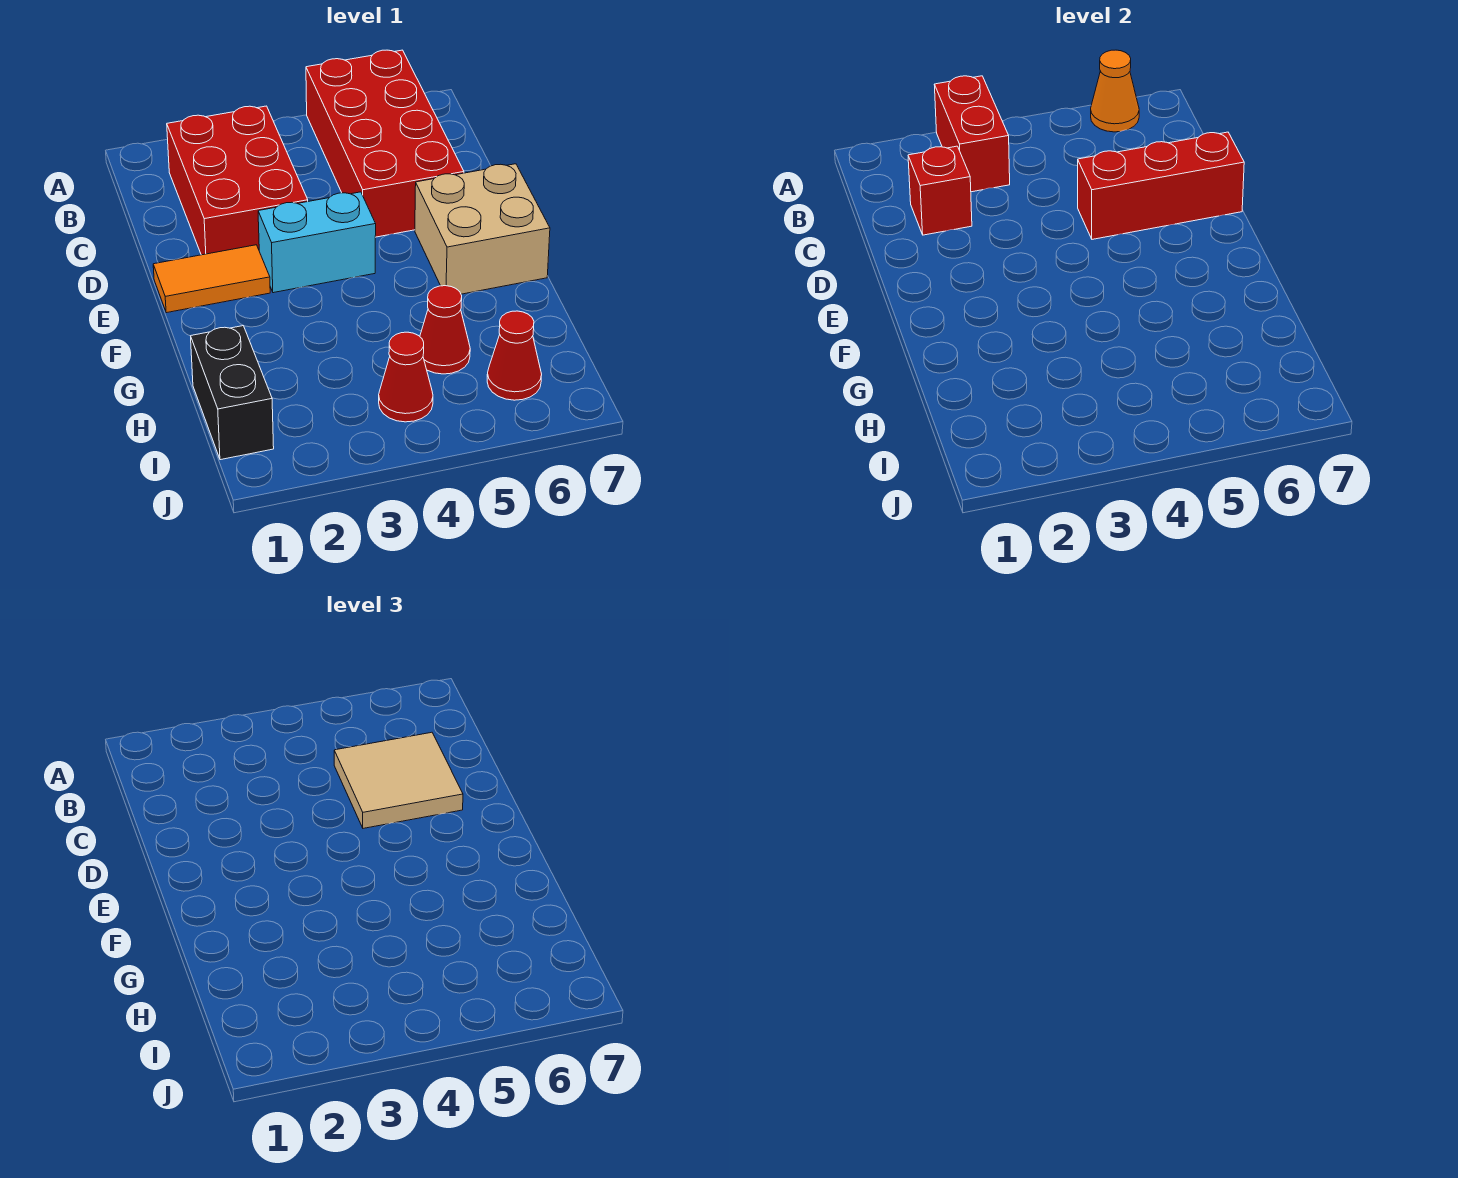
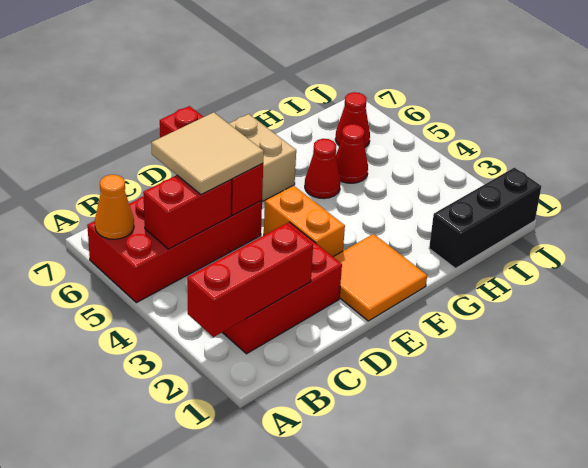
red brick A3:B3 level 2 -> red brick B5:C5 level 2
red brick C2 level 2 -> red brick A2:C2 level 2
orange tile E1:E2 level 1 -> orange tile E1:F2 level 1
cyan brick E3:E4 level 1 -> orange brick E3:E4 level 1
black brick H1:I1 level 1 -> black brick H1:J1 level 1
red cone I4 level 1 -> red cone G5 level 1

